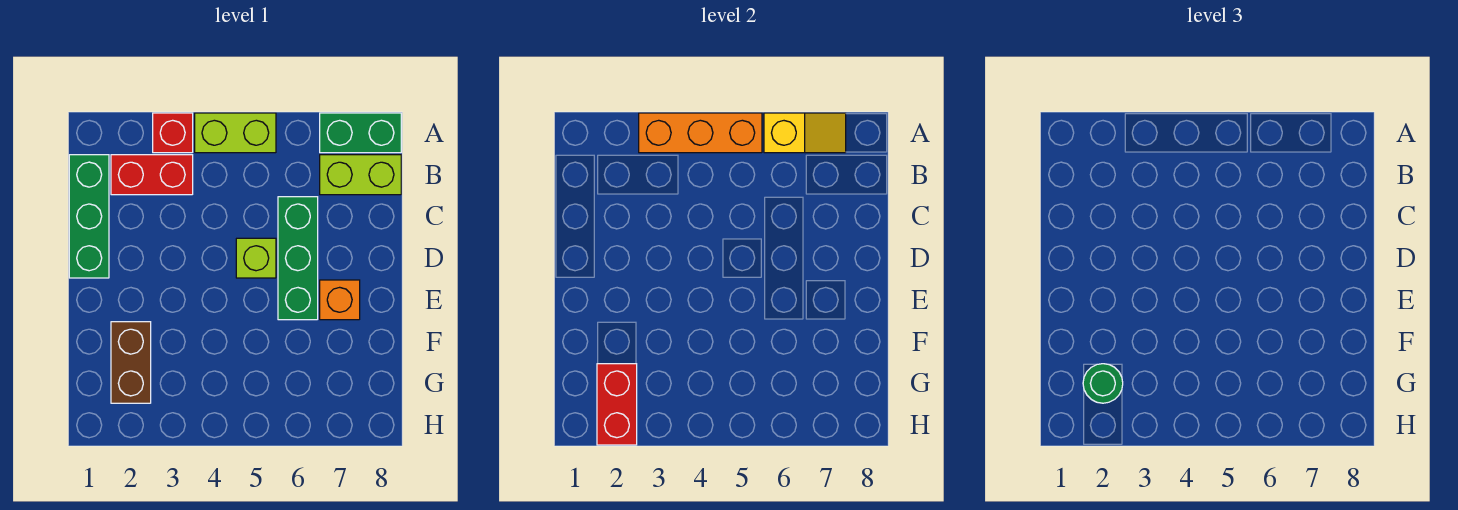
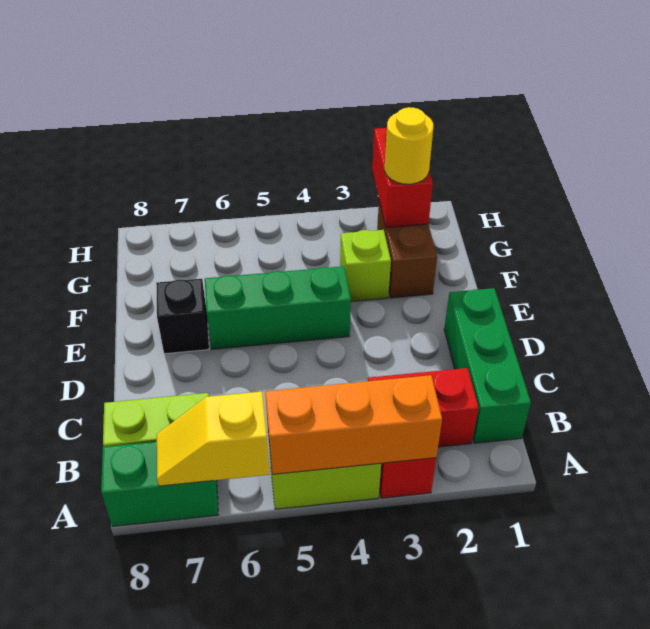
green brick C6:E6 level 1 -> green brick E4:E6 level 1
lime brick D5 level 1 -> lime brick F3 level 1
orange brick E7 level 1 -> black brick E7 level 1
green round brick G2 level 3 -> yellow round brick G2 level 3

